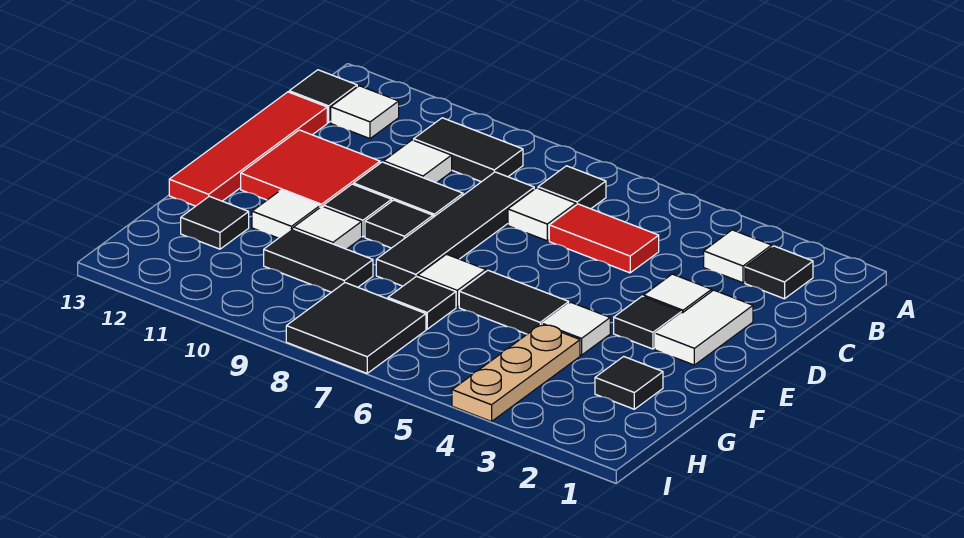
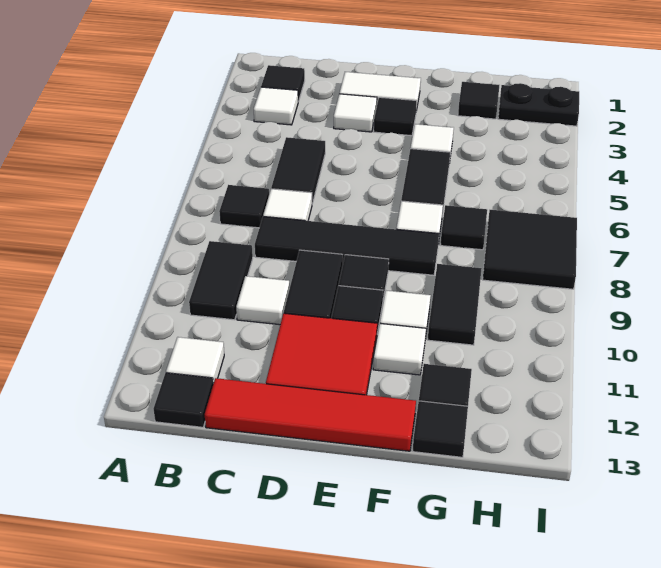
red tile C5:C6 level 1 -> black tile C5:C6 level 1
tan plate G4:I4 level 1 -> none
none -> black tile G13 level 1
none -> black plate H2:I2 level 1

